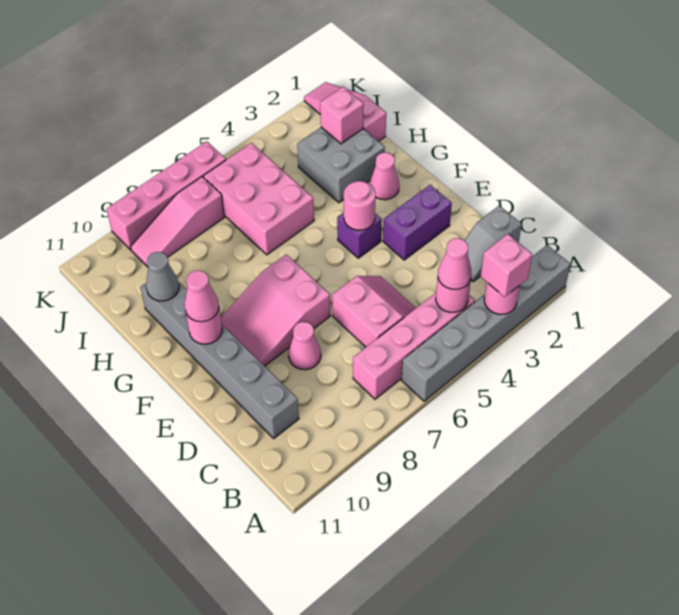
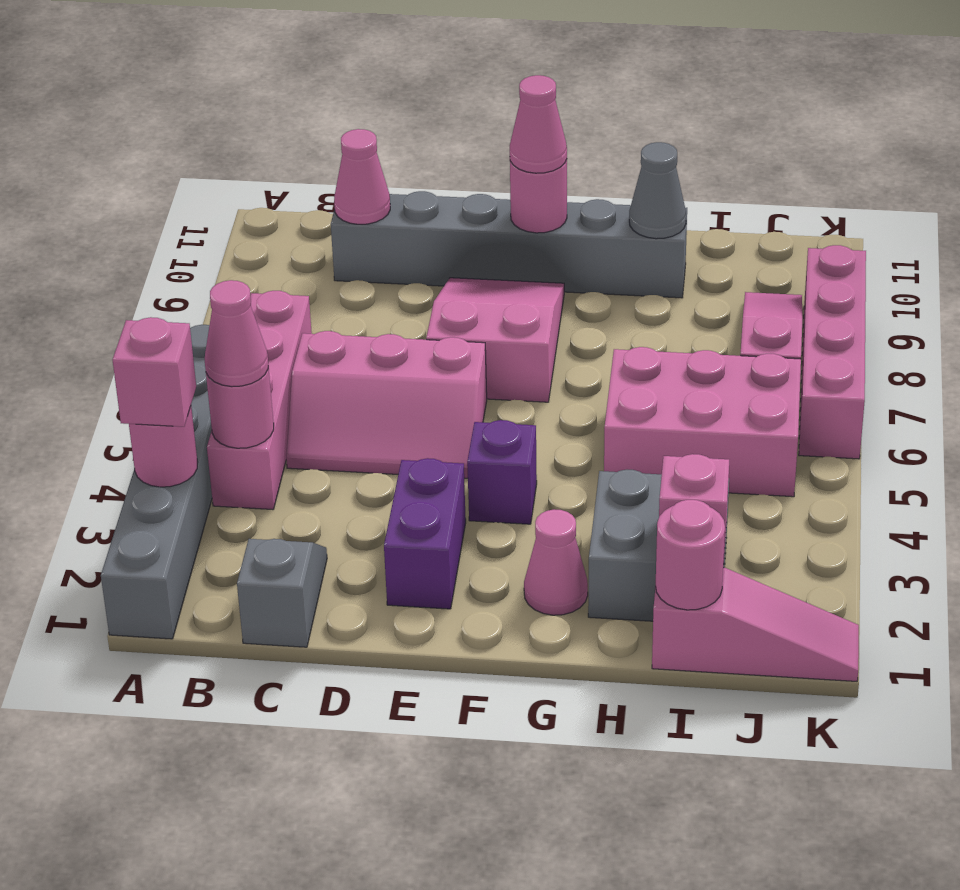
pink slope C5:D6 level 1 top 6 -> pink slope C5:E6 level 1 top 6
pink cone D8 level 1 -> pink cone C10 level 2
pink round brick F4 level 2 -> pink round brick I1 level 2

